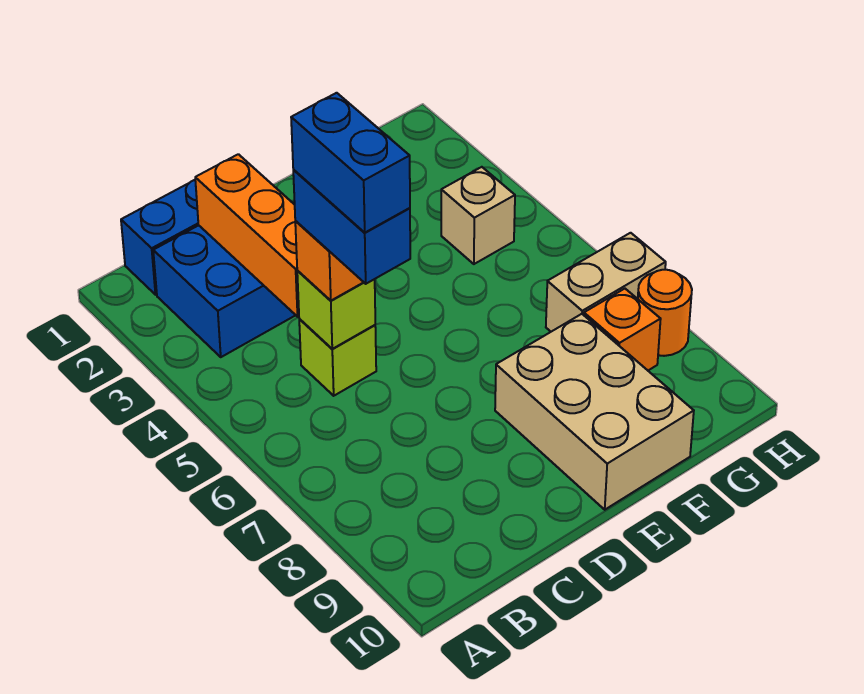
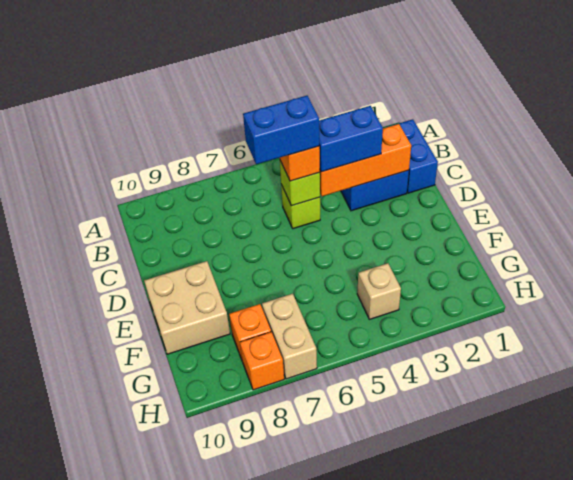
blue brick C5:C6 level 5 -> blue brick C3:C4 level 3
tan brick E8:F10 level 1 -> tan brick E9:F10 level 1
orange round brick H8 level 1 -> orange brick H8 level 1

